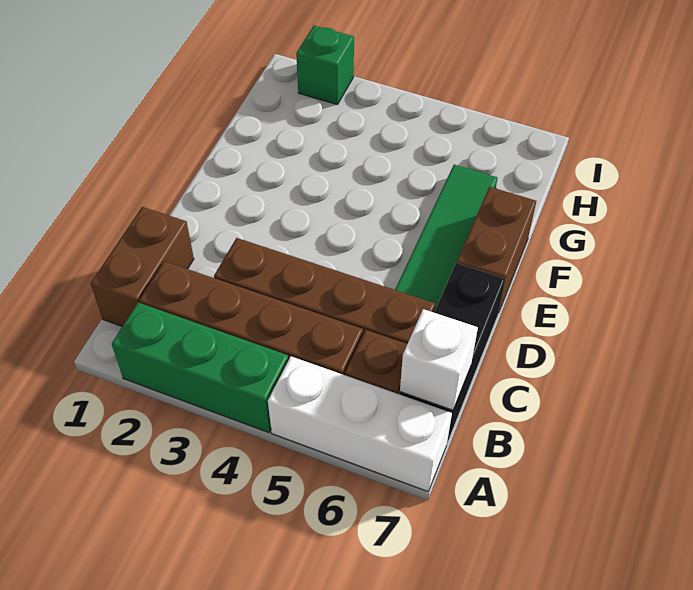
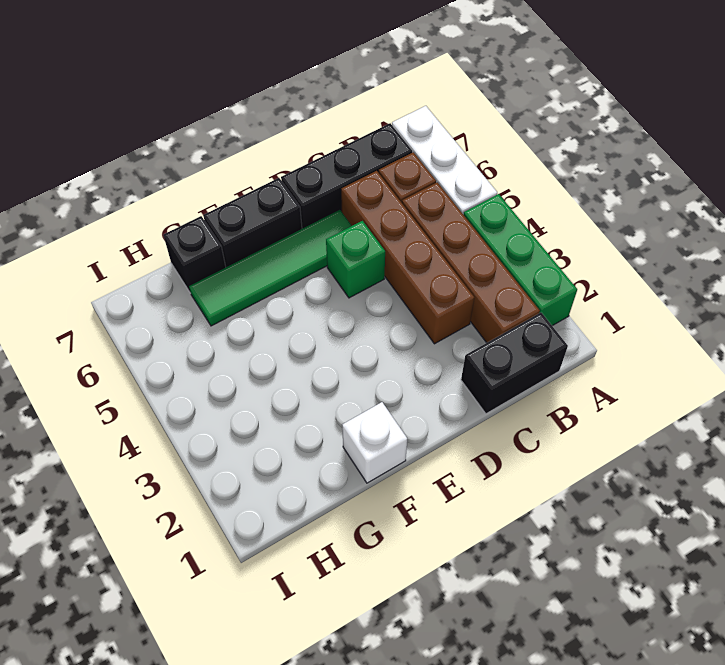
brown brick B1:C1 level 1 -> black brick B1:C1 level 1
white brick B7 level 2 -> white brick F1 level 1
brown brick E7:F7 level 1 -> black brick E7:F7 level 1
none -> black brick G7 level 1
green brick I2 level 1 -> green brick D5 level 1

